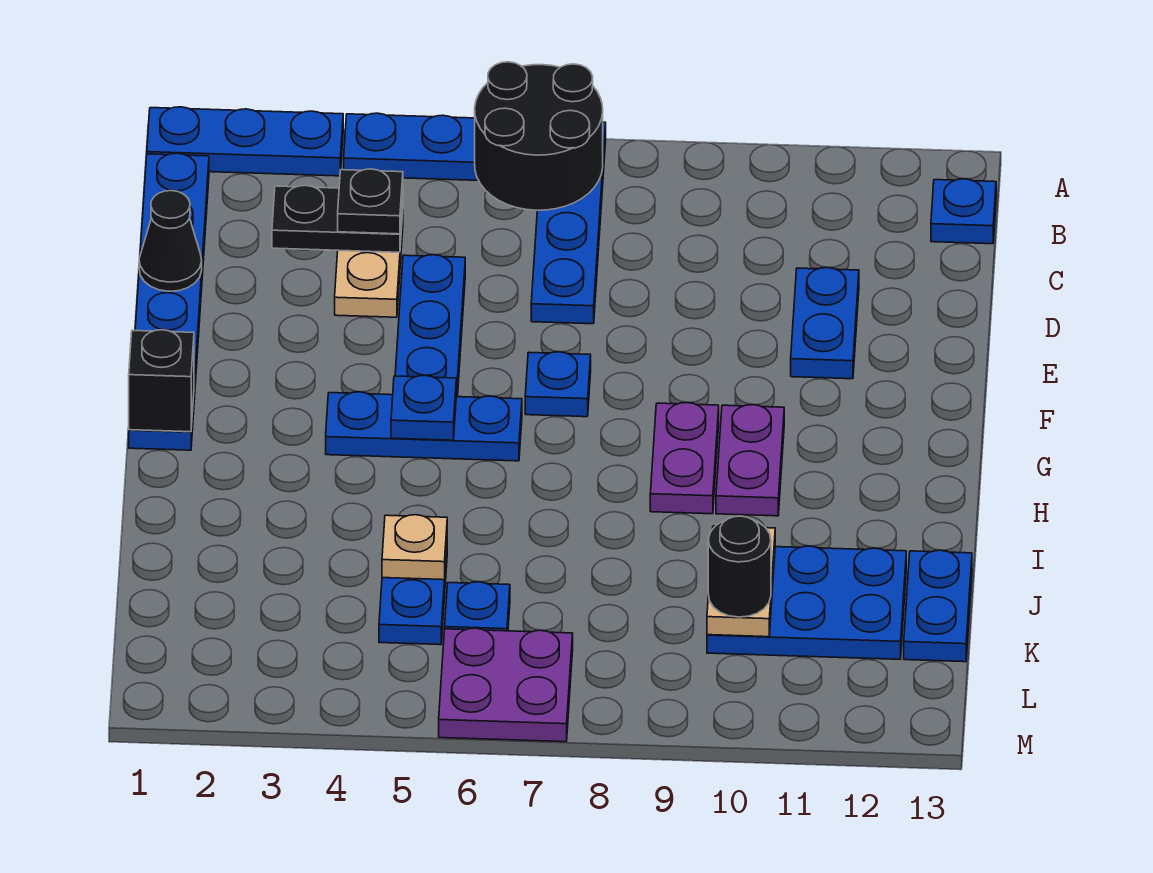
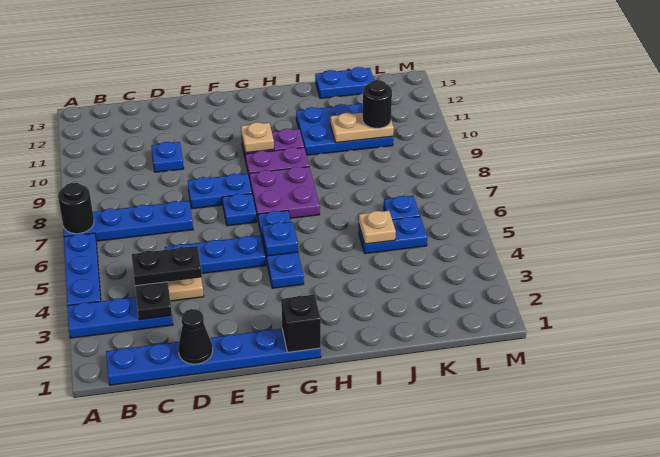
blue plate A1:A3 level 1 -> blue plate A3:C3 level 1
black round brick A6:B7 level 2 -> black round brick A7 level 2
blue plate B13 level 1 -> blue plate D10 level 1
black plate C4 level 3 -> black plate C4:D4 level 3
blue plate D11:E11 level 1 -> blue plate E8:F8 level 1
none -> tan plate G10 level 2
blue plate J10:K12 level 1 -> blue plate I10:K11 level 1
purple plate L6:M7 level 1 -> purple plate G7:H8 level 1

